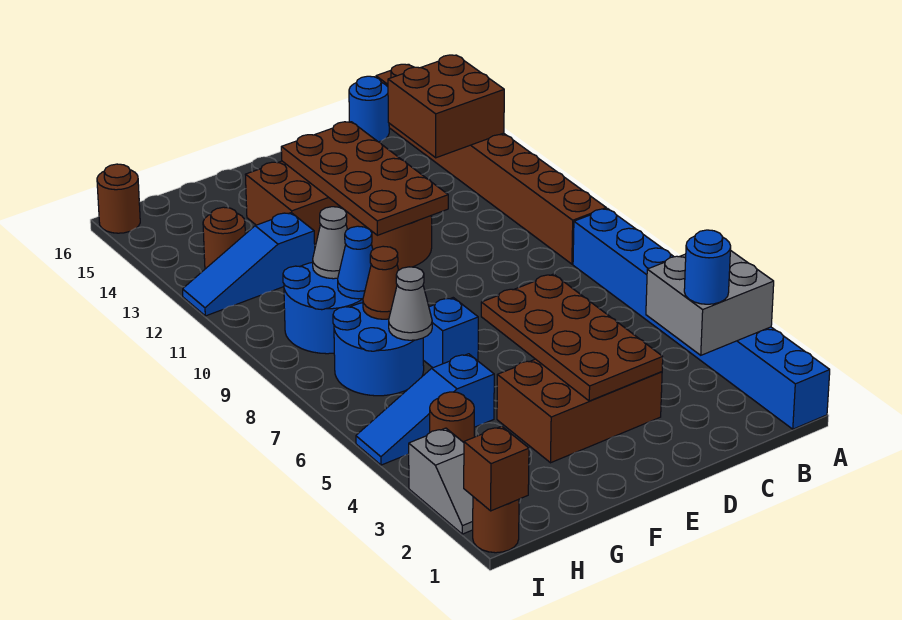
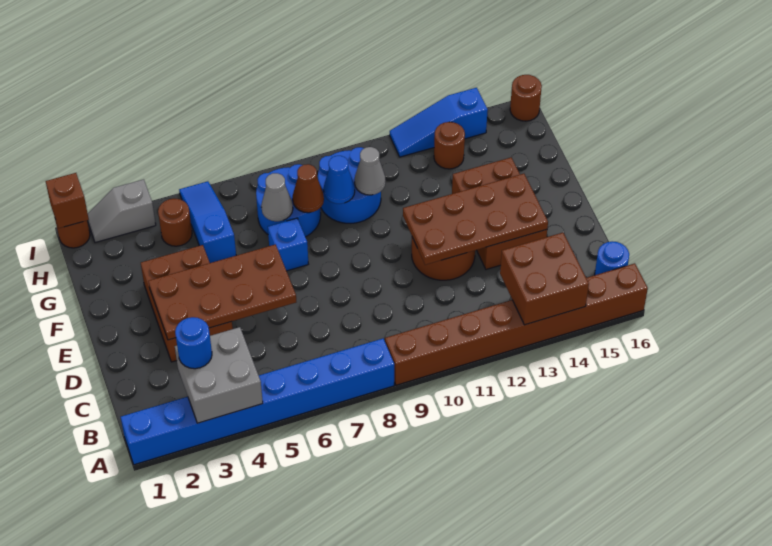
blue slope G12:I12 level 1 top G -> blue slope I12:I14 level 1 top 14

